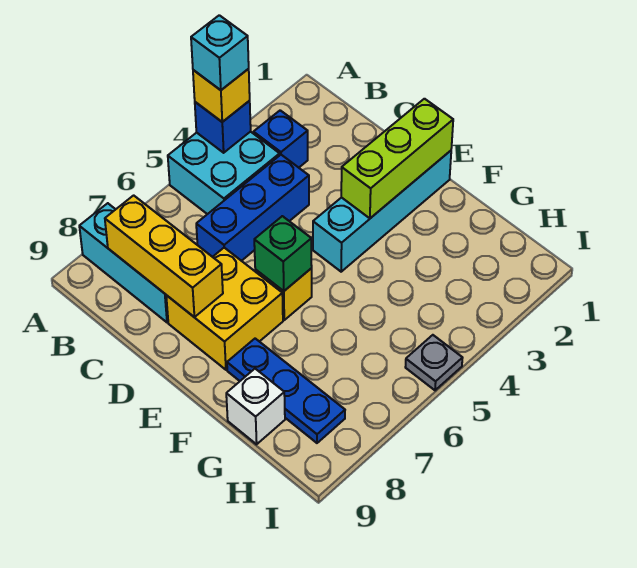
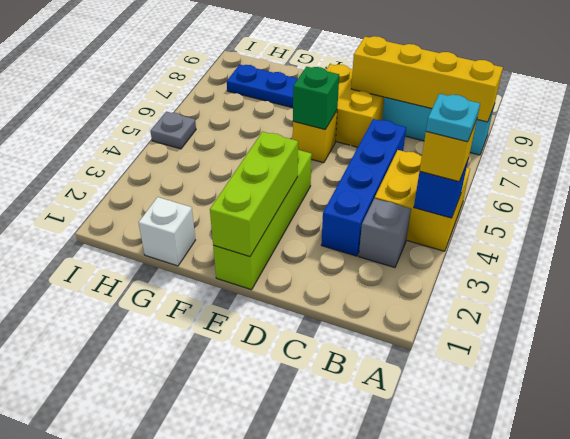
cyan brick A4:B5 level 1 -> yellow brick A4:B5 level 1
cyan brick A4 level 4 -> cyan plate A4 level 4
blue brick B3 level 1 -> grey brick B3 level 1
yellow brick B8:D8 level 2 -> yellow brick A8:D8 level 2
blue brick C4:C6 level 1 -> blue brick C3:C6 level 1
cyan brick E1:E4 level 1 -> lime brick E1:E4 level 1
white brick G9 level 1 -> white brick G1 level 1

